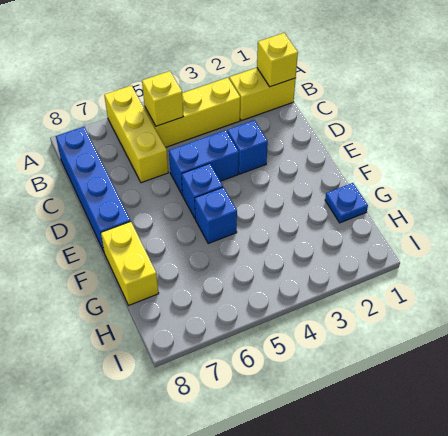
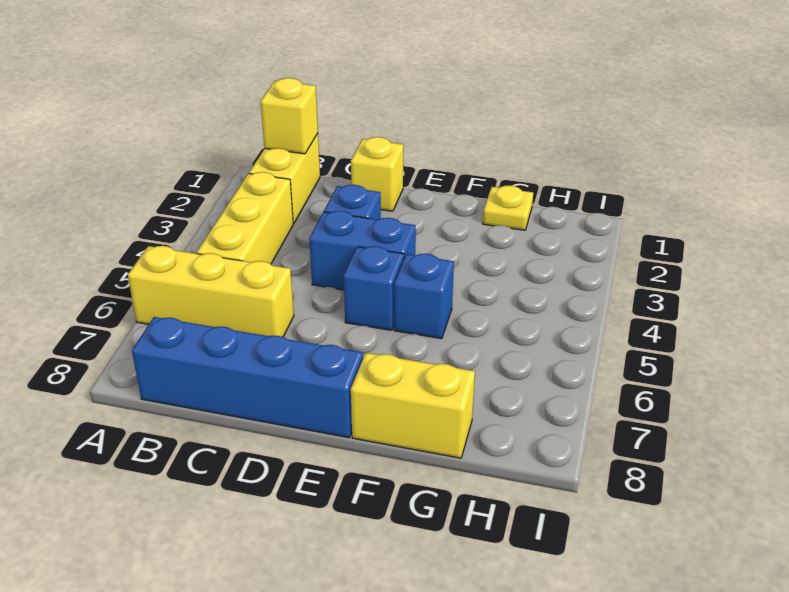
yellow brick B5 level 2 -> yellow brick D1 level 1
blue brick D4:D5 level 1 -> blue brick D4:E4 level 1
blue plate G1 level 1 -> yellow plate G1 level 1

